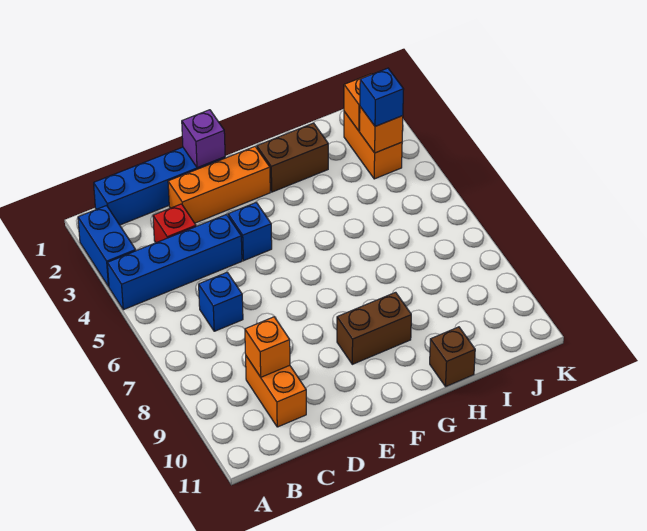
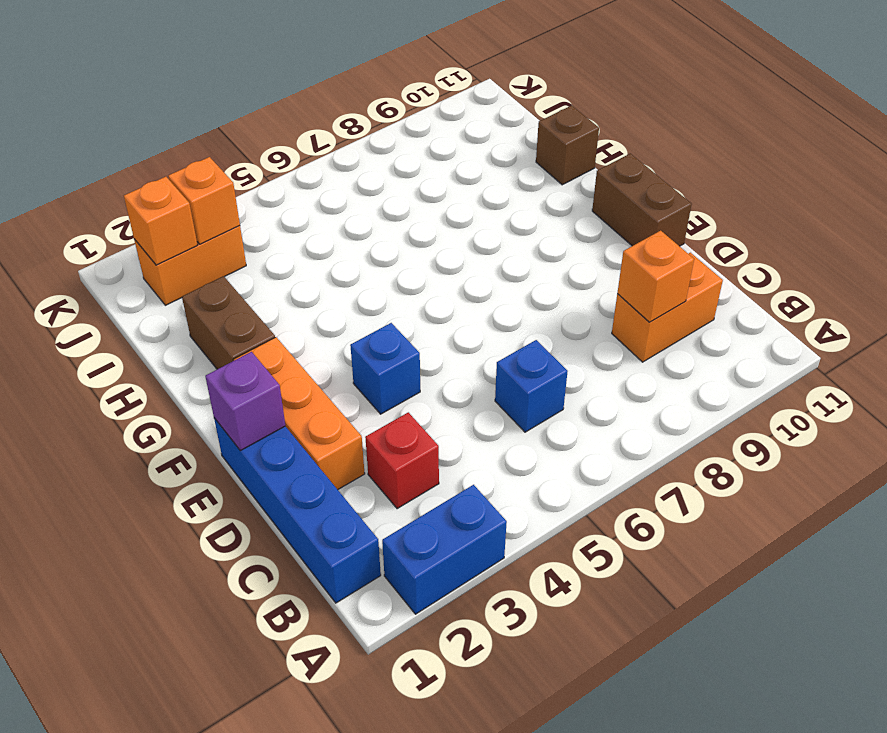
blue brick A4:D4 level 1 -> none
brown brick F9:G9 level 1 -> brown brick E11:F11 level 1
blue brick J3 level 3 -> none

